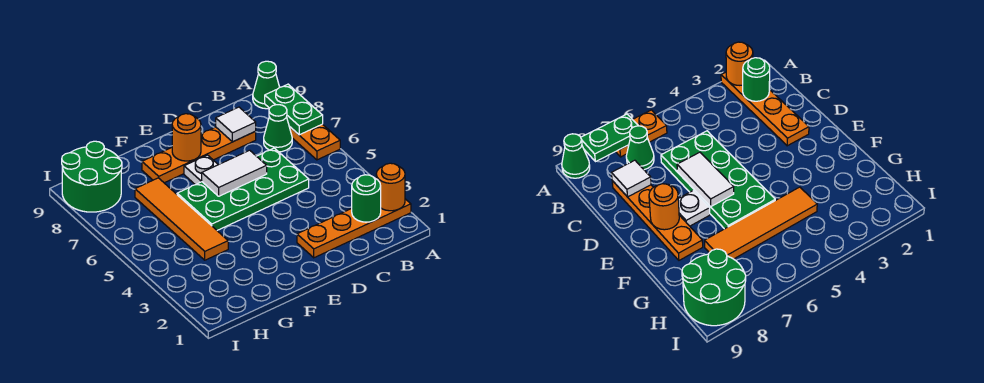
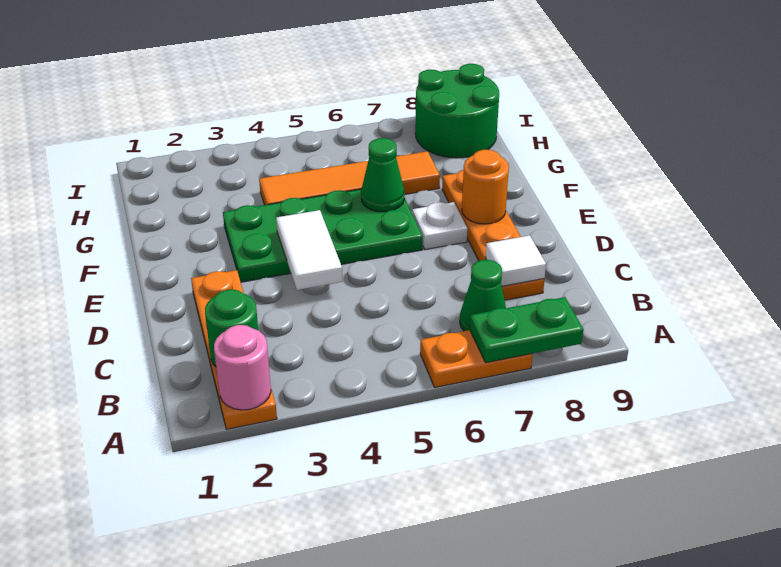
orange round brick A2 level 2 -> pink round brick A2 level 2
green cone A9 level 1 -> green cone F6 level 2
green plate C5:F6 level 1 -> green plate E3:F6 level 1
white tile D6:E6 level 2 -> white tile D4:E4 level 2

